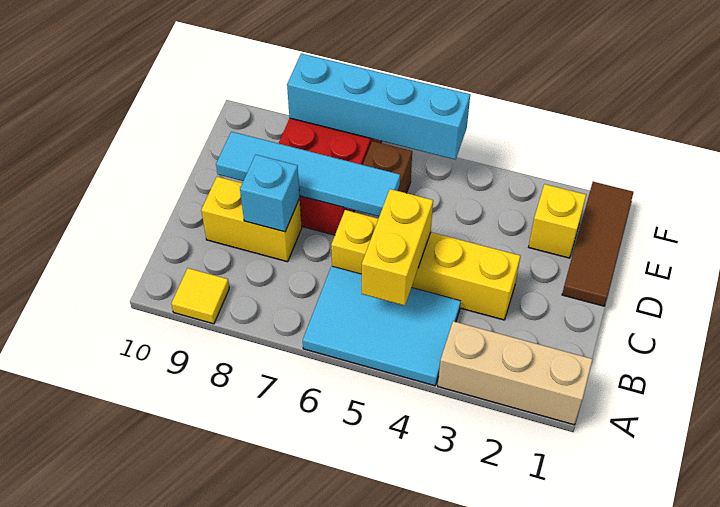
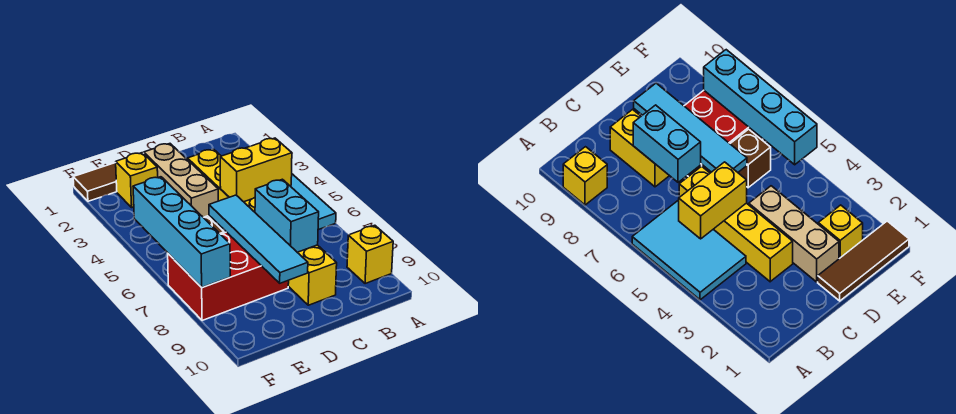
tan brick A1:A3 level 1 -> tan brick D2:D4 level 1
yellow tile A9 level 1 -> yellow brick A9 level 1
cyan brick C8 level 2 -> cyan brick C7:C8 level 2

